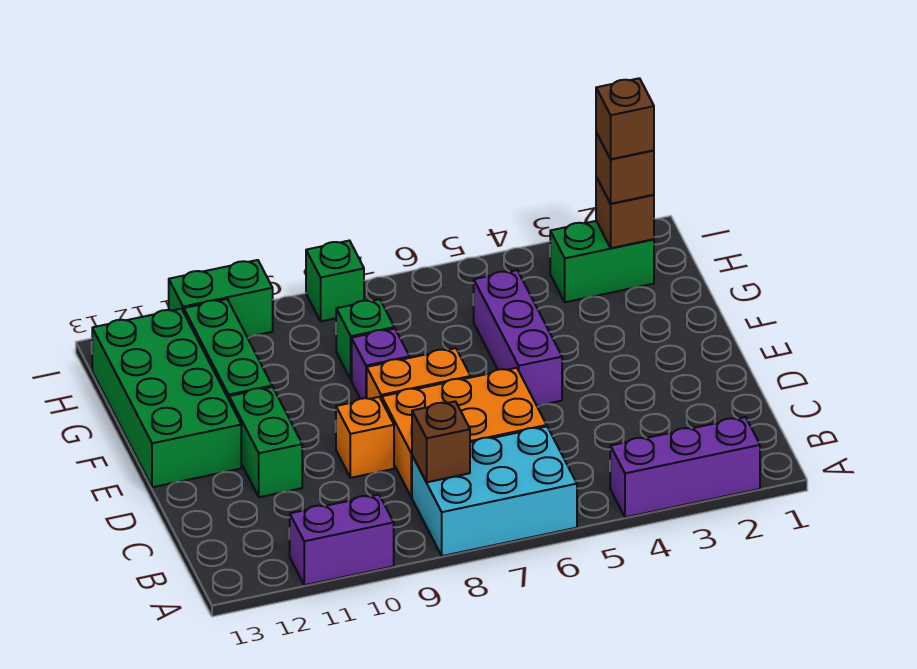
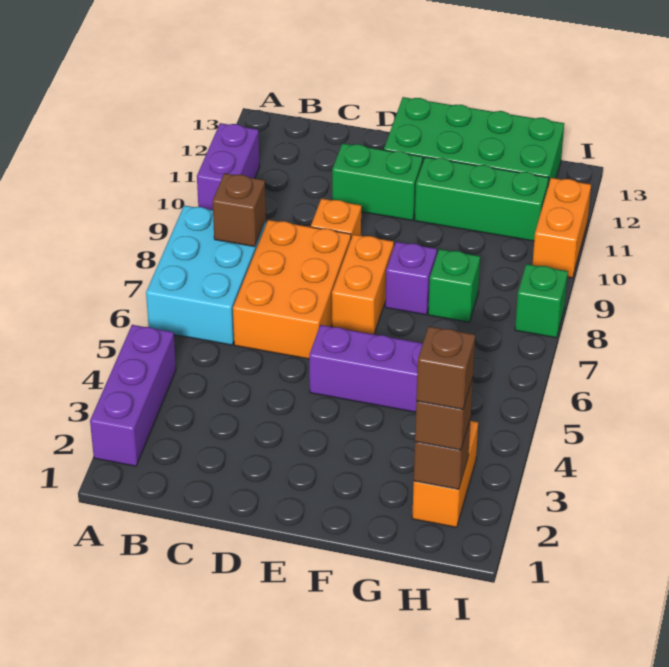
green brick H2:H3 level 1 -> orange brick H2:H3 level 1
green brick I10:I11 level 1 -> orange brick I10:I11 level 1

